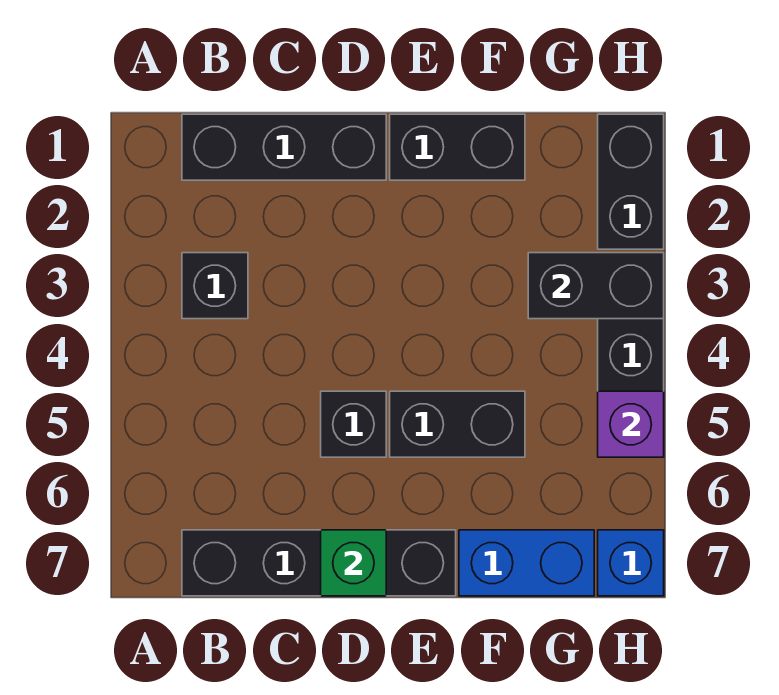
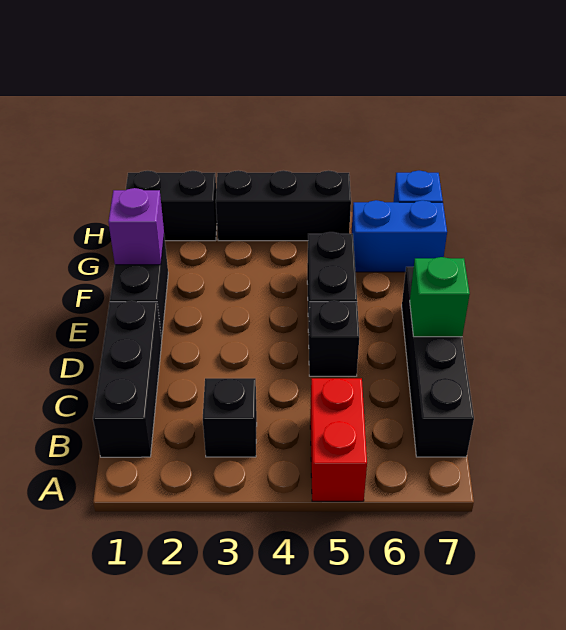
none -> red brick A5:B5 level 1
blue brick F7:G7 level 1 -> blue brick G6:G7 level 1
black brick G3:H3 level 2 -> none
purple brick H5 level 2 -> purple brick F1 level 2

